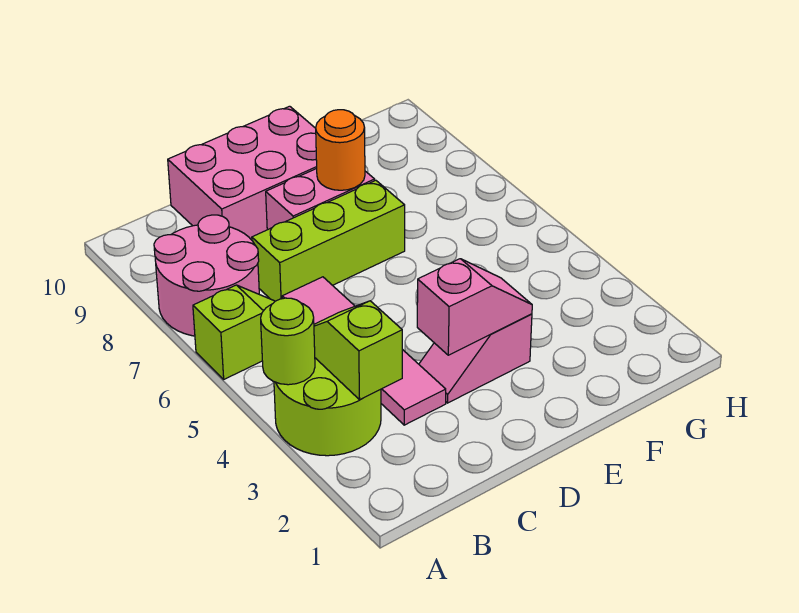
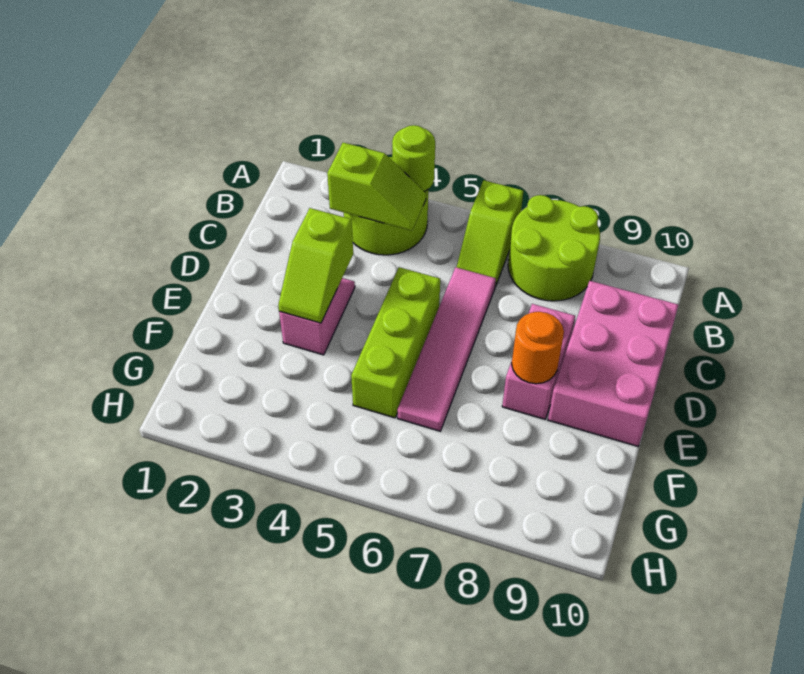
pink round brick A7:B8 level 1 -> lime round brick A7:B8 level 1
pink tile C3:C6 level 1 -> pink tile C6:F6 level 1
lime brick C7:E7 level 1 -> lime brick D5:F5 level 1
pink slope D3:E3 level 2 top D -> lime slope D3:E3 level 2 top D

